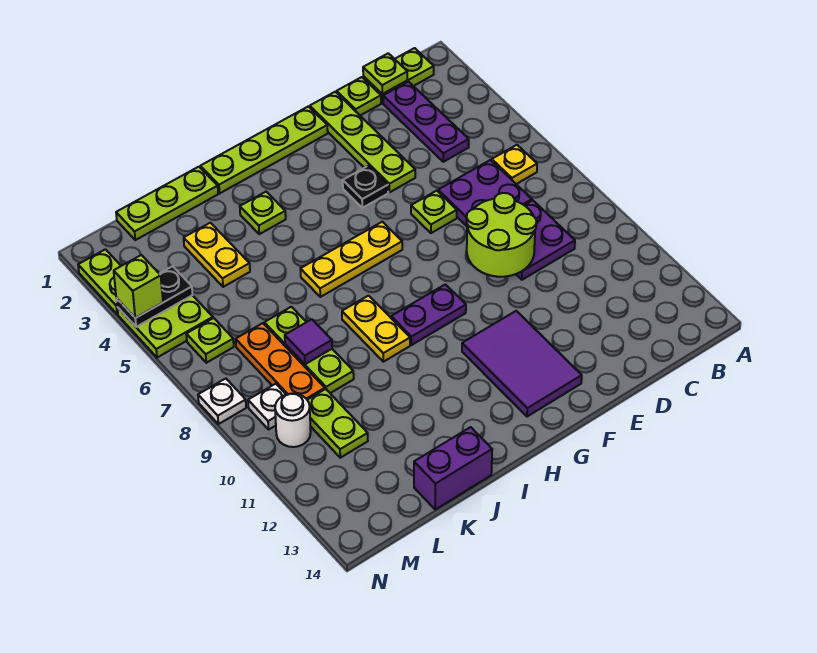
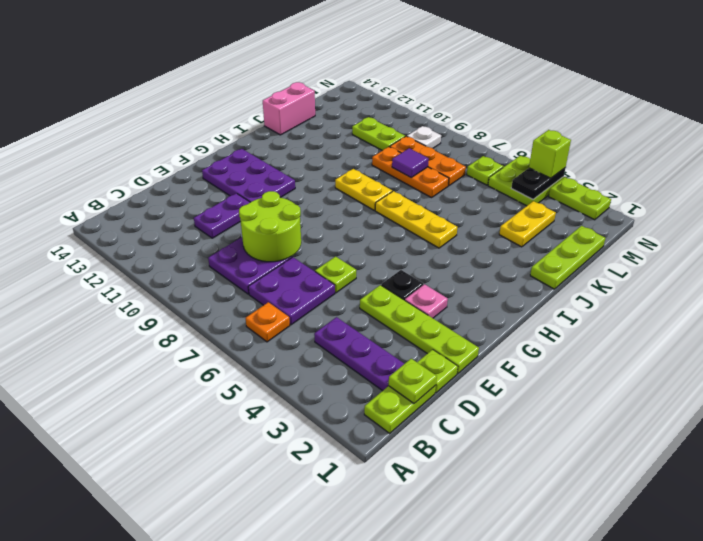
yellow plate B6 level 1 -> orange plate B6 level 1
lime plate F1:I1 level 1 -> none
none -> pink plate F3 level 1
purple tile F11:G13 level 1 -> purple plate F11:G13 level 1
yellow plate G6:I6 level 1 -> yellow plate I5:I7 level 1
purple plate G9:H9 level 1 -> purple plate D11:E11 level 1
lime plate I3 level 1 -> none
purple brick J14:K14 level 1 -> pink brick J14:K14 level 1
yellow plate K3:K4 level 1 -> yellow plate K3:L3 level 1
lime plate K7:K9 level 1 -> orange plate K7:K9 level 1
white round brick M10 level 1 -> none
white plate N8 level 1 -> none

